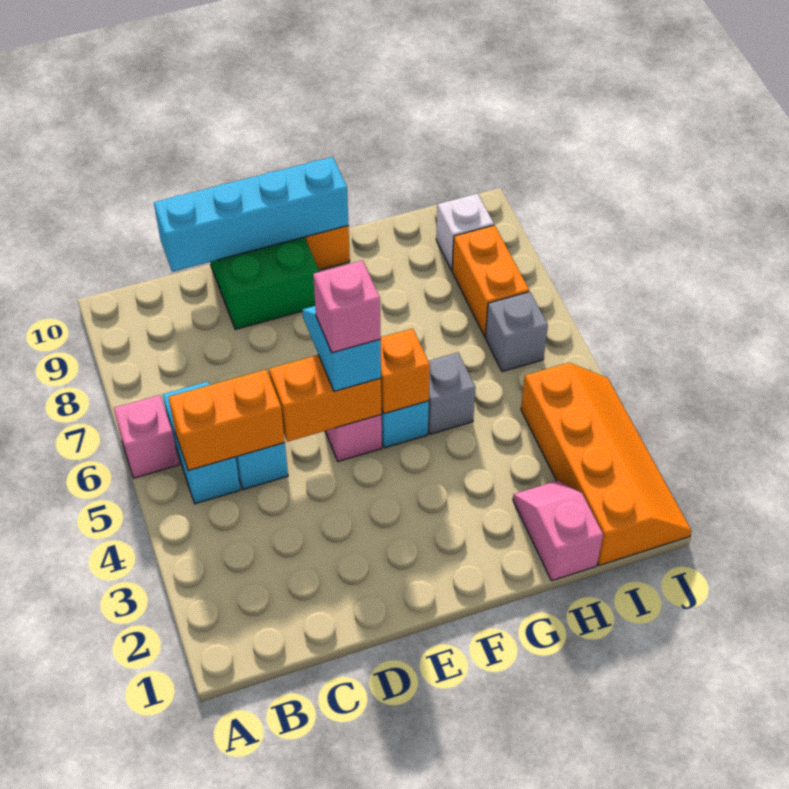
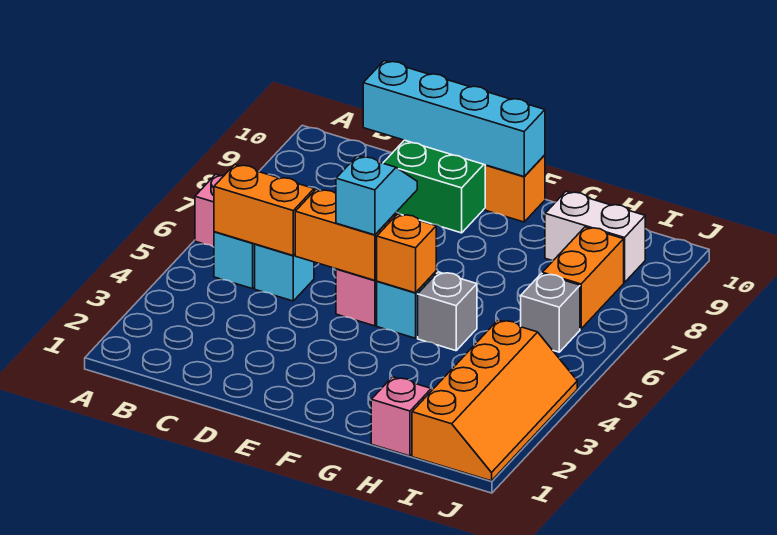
pink brick E5 level 4 -> none
white brick I9 level 1 -> white brick H9:I9 level 1

